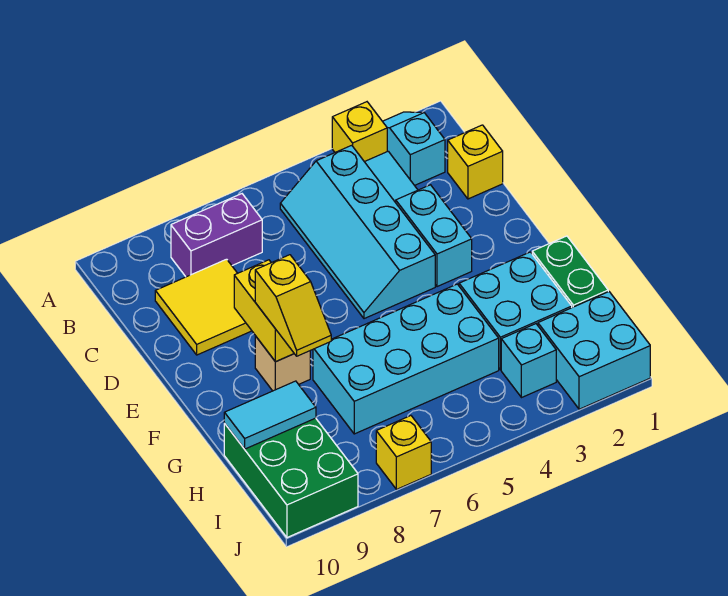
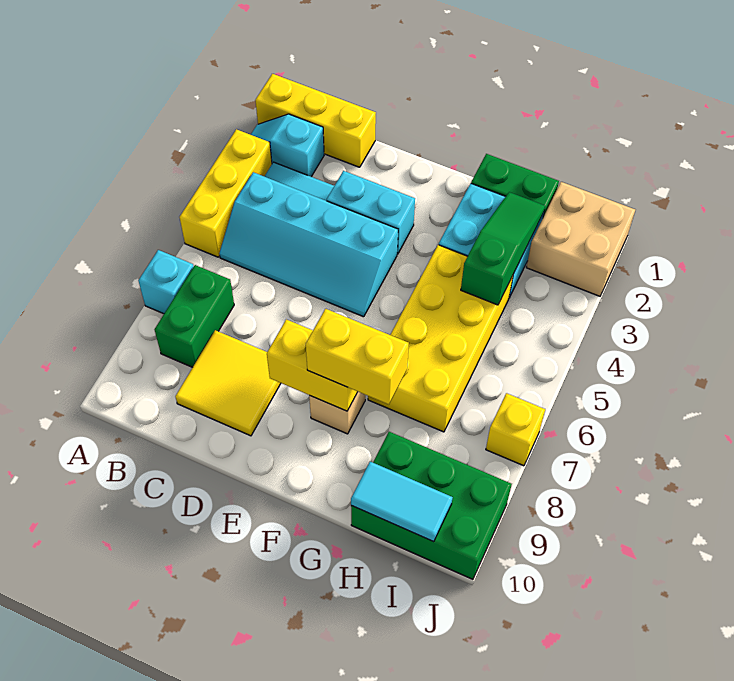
yellow brick A3 level 1 -> yellow brick A3:A5 level 1
purple brick B7:B8 level 1 -> green brick B7:B8 level 1
yellow brick C1 level 1 -> yellow brick A1:C1 level 1
yellow slope F8:G8 level 3 top F -> yellow brick F8:G8 level 3
cyan brick G4:H7 level 1 -> yellow brick G4:H7 level 1
none -> green slope H2:H4 level 2 top 4
cyan tile H9:H10 level 2 -> cyan tile H10:I10 level 2
cyan brick I1:J2 level 1 -> tan brick I1:J2 level 1
cyan brick I3 level 1 -> cyan brick A7 level 1

